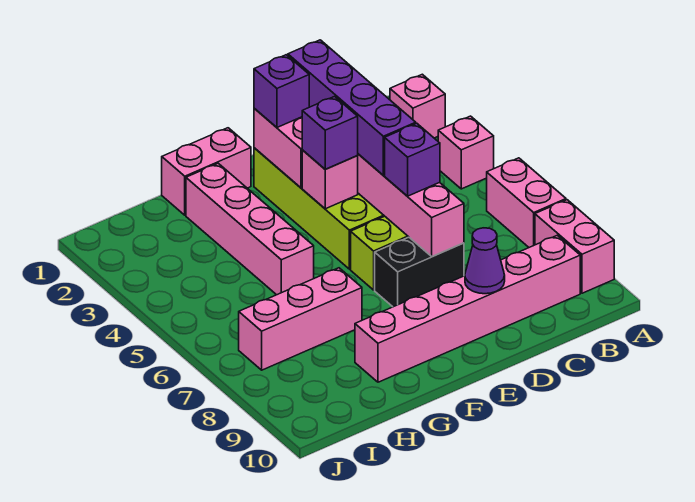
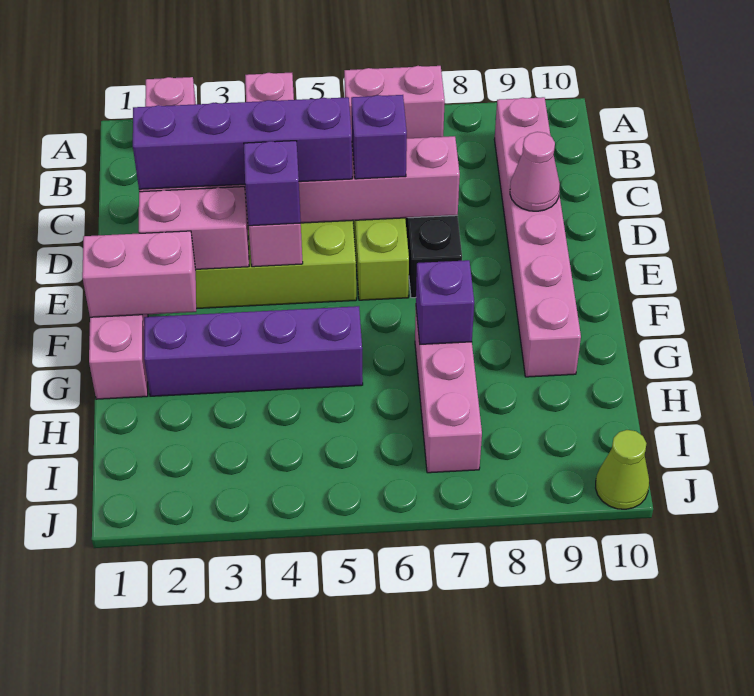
pink brick A8:A9 level 1 -> pink brick F1:F2 level 2
purple cone D9 level 2 -> pink cone D9 level 2
purple brick E2 level 3 -> purple brick G7 level 2
pink brick G2:G5 level 1 -> purple brick G2:G5 level 1
none -> lime cone J10 level 1

